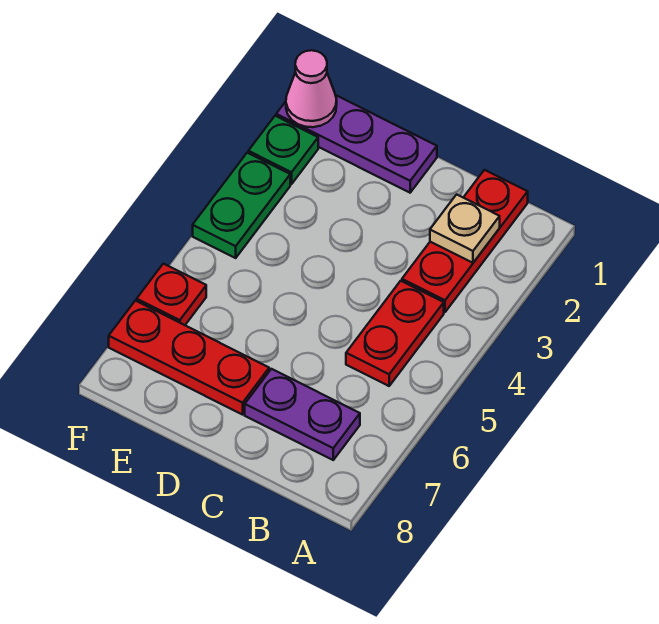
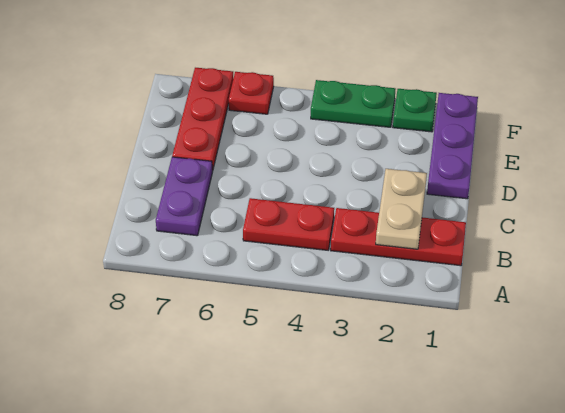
tan plate B2 level 2 -> tan plate B2:C2 level 2
pink cone F1 level 2 -> none

